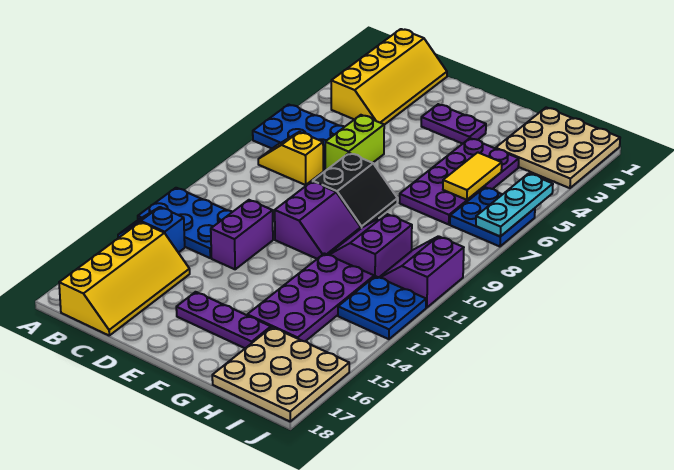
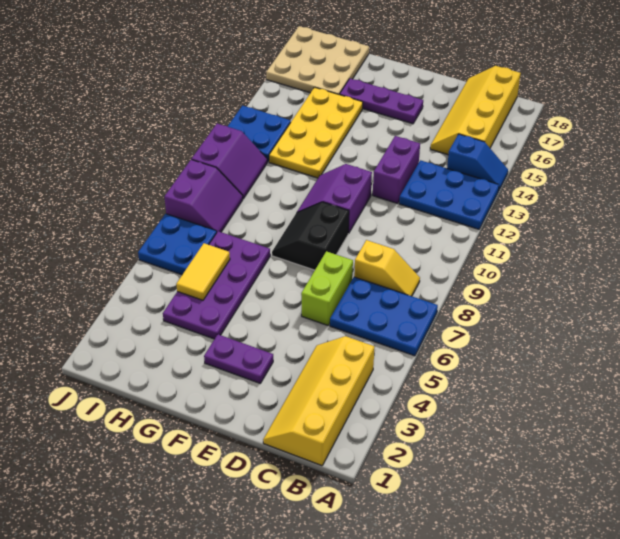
purple slope G10:H11 level 1 top H -> purple slope I8:J9 level 1 top J
purple plate G12:H15 level 1 -> yellow plate G12:H15 level 1
tan plate H1:J3 level 1 -> none
cyan plate J5:J7 level 2 -> none

